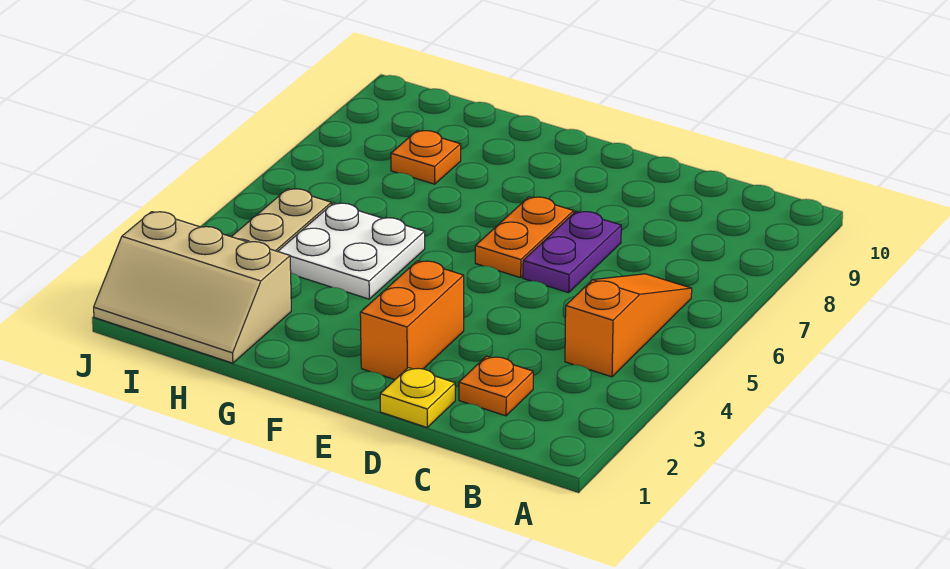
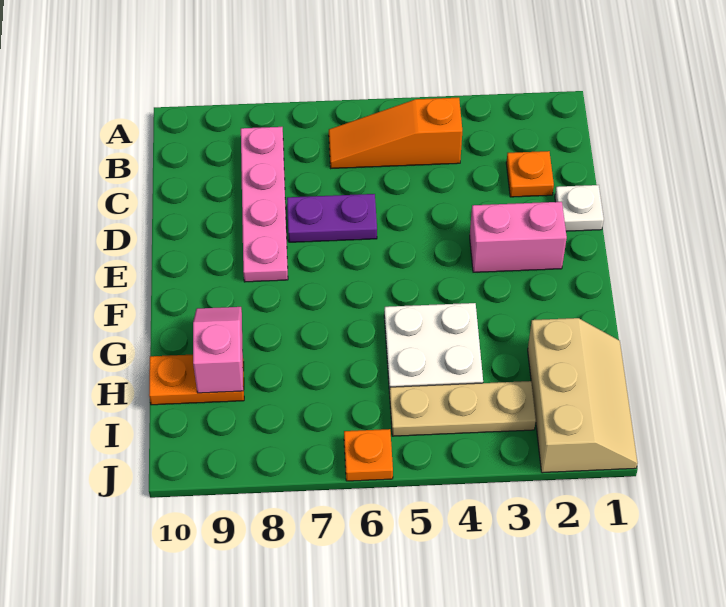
none -> pink plate B8:E8 level 1
yellow plate D1 level 1 -> white plate D1 level 1
orange brick E2:E3 level 1 -> pink brick E2:E3 level 1
orange plate E6:E7 level 1 -> orange plate H9:H10 level 1
none -> pink slope G9:H9 level 2 top H
orange plate H8 level 1 -> orange plate J6 level 1

